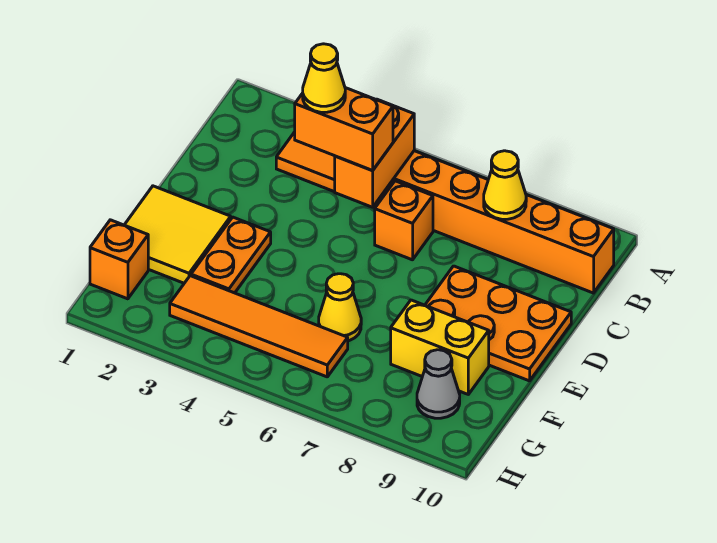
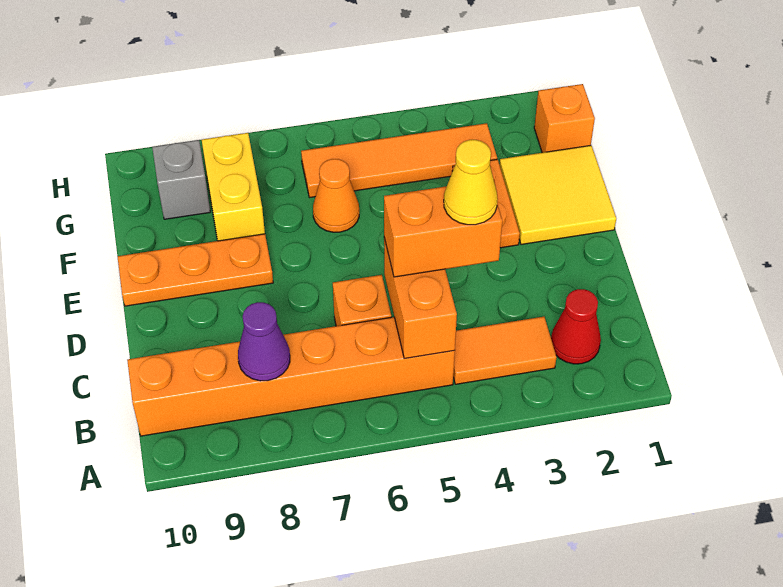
none -> red cone B2 level 1
yellow cone B8 level 2 -> purple cone B8 level 2
orange plate D8:E10 level 1 -> orange plate E8:E10 level 1
yellow cone F6 level 1 -> orange cone F6 level 1
yellow brick F8:F9 level 1 -> yellow brick F8:G8 level 1
grey cone G9 level 1 -> grey brick G9 level 1

